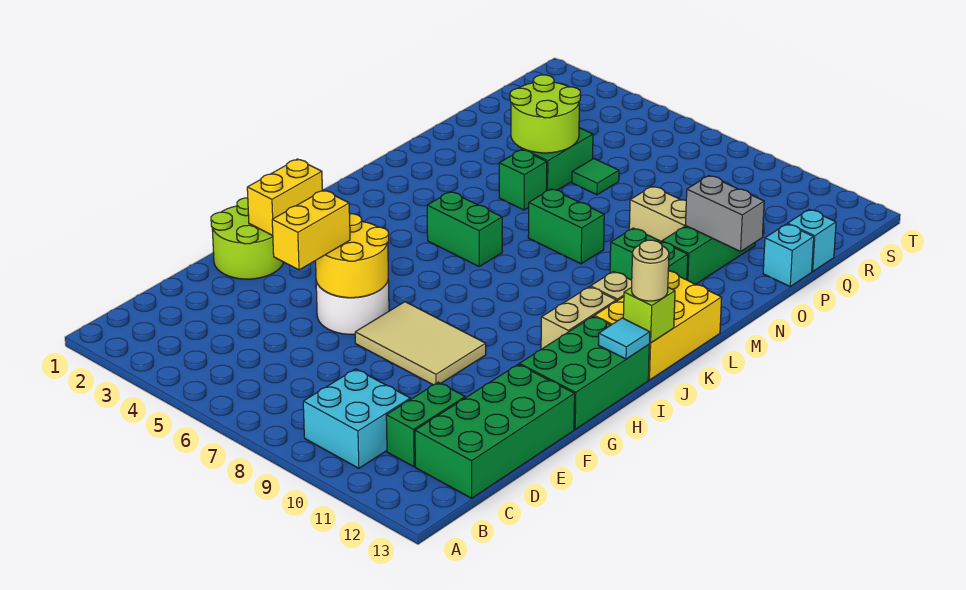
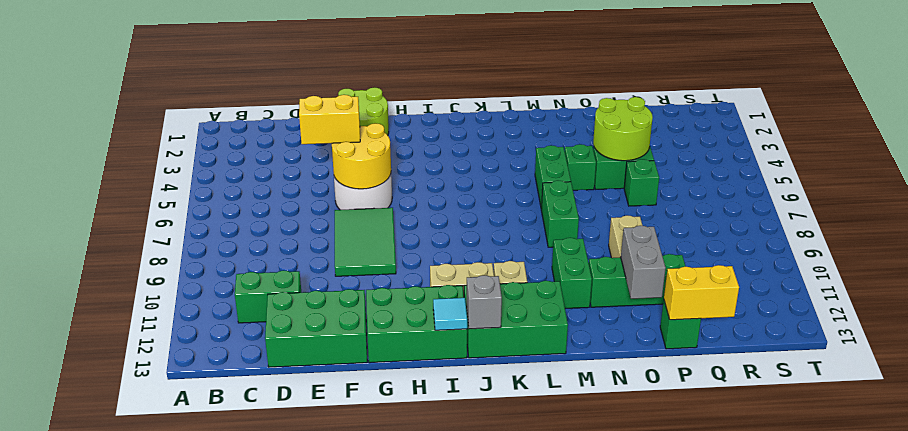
cyan brick B9:C10 level 1 -> none
green brick C12:F13 level 1 -> green brick D12:F13 level 1
tan tile F7:G9 level 1 -> green tile F7:G9 level 1
yellow brick G2:H2 level 2 -> yellow brick P13:Q13 level 2
yellow brick J12:L13 level 1 -> green brick J12:L13 level 1
lime brick J13 level 2 -> grey brick J13 level 2
tan round brick J13 level 3 -> none
green brick K5:K6 level 1 -> green brick M5:M6 level 1
green tile P6 level 1 -> green brick P6 level 1
cyan brick P13 level 1 -> green brick P13 level 1
cyan brick Q13 level 1 -> none

